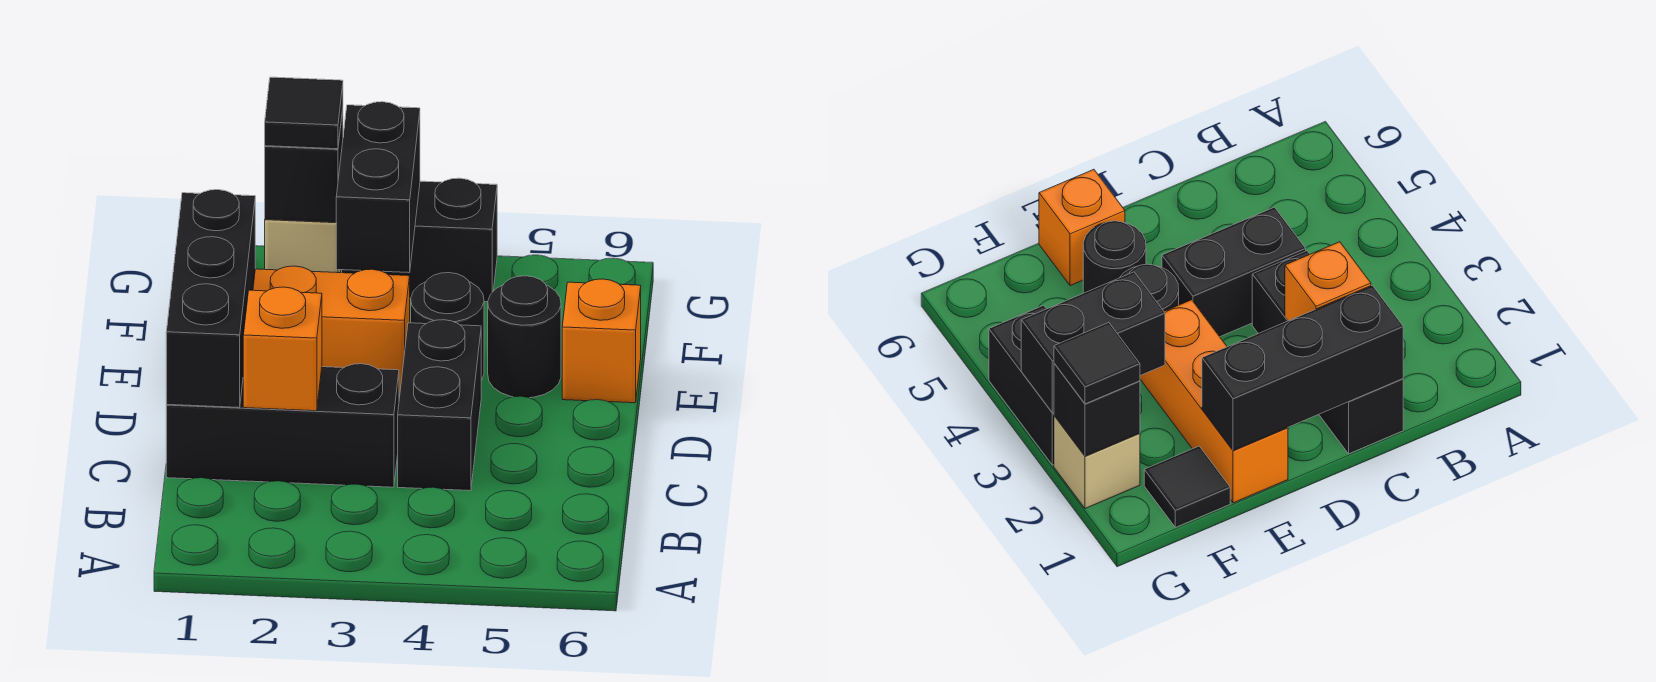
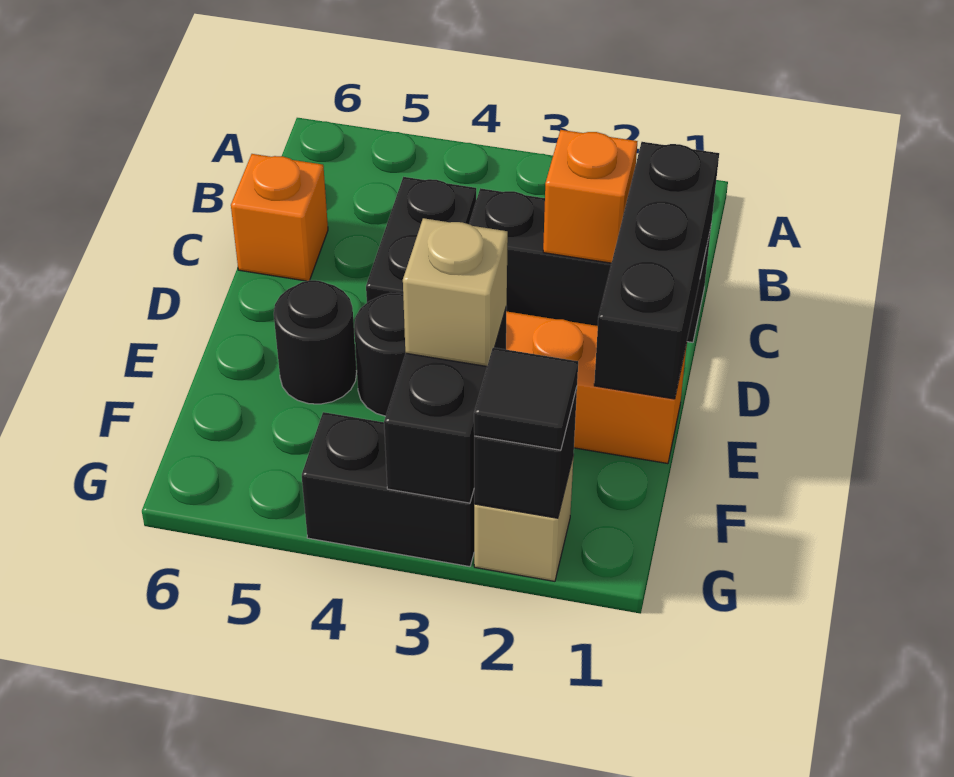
orange brick E6 level 1 -> orange brick C6 level 1
black tile F1 level 1 -> none
none -> tan brick F3 level 3

